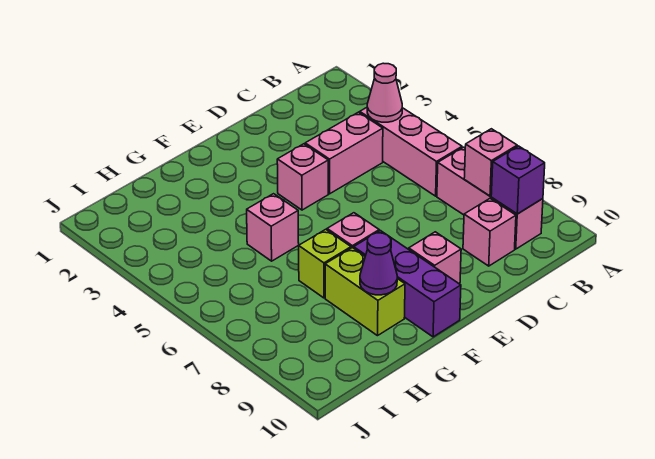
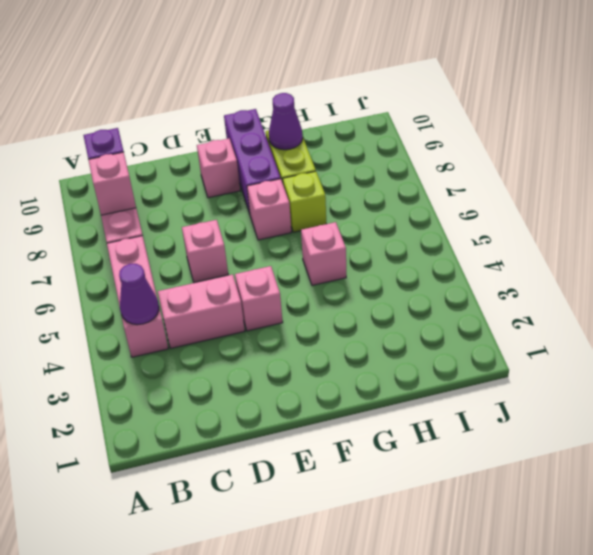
pink cone B4 level 2 -> purple cone B4 level 2
pink brick C9 level 1 -> pink brick D6 level 1

